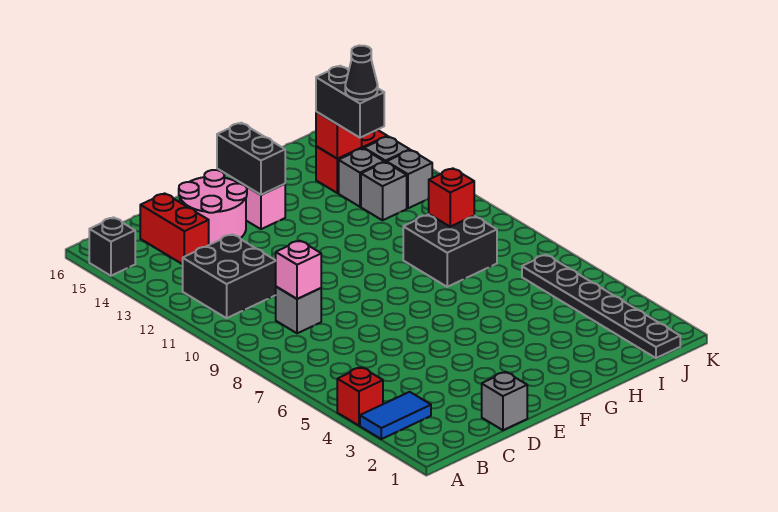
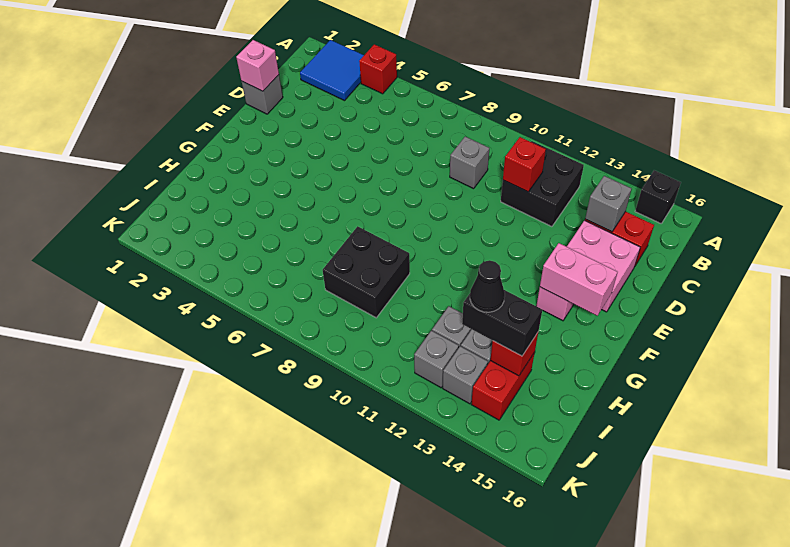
blue tile A3:B3 level 1 -> blue tile A2:B3 level 1
pink brick C9 level 2 -> pink brick D1 level 2
none -> grey brick C14 level 2
pink round brick D14:E15 level 1 -> pink brick D14:E15 level 1
black brick F14:F15 level 2 -> pink brick F14:F15 level 2
red brick I9 level 2 -> red brick C11 level 2
black plate J1:J6 level 1 -> none

